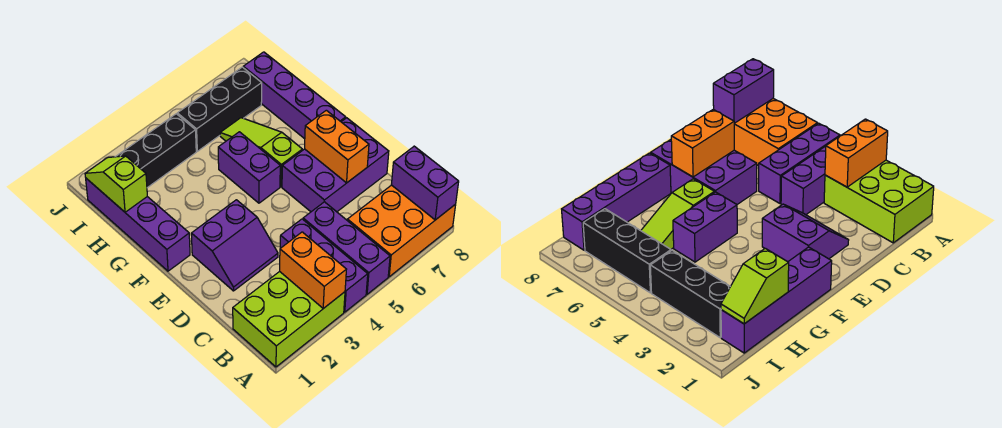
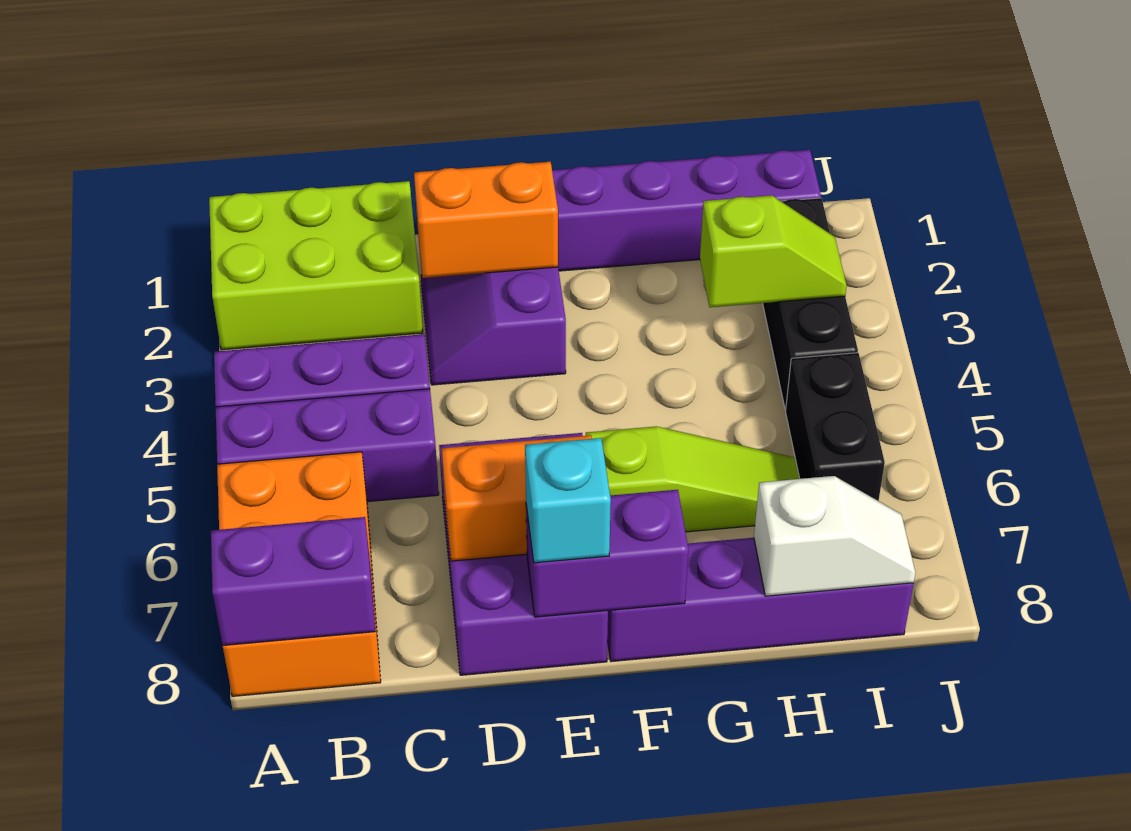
lime brick A1:B3 level 1 -> lime brick A1:C2 level 1
orange brick A3:B3 level 2 -> orange brick D2:E2 level 2
none -> cyan brick E8 level 3
purple brick F5:G5 level 1 -> purple brick E8:F8 level 2
lime slope H1:I1 level 2 top H -> lime slope H3:I3 level 2 top H
none -> white slope H8:I8 level 2 top H
black brick I5:I7 level 1 -> black brick I5:I6 level 1

